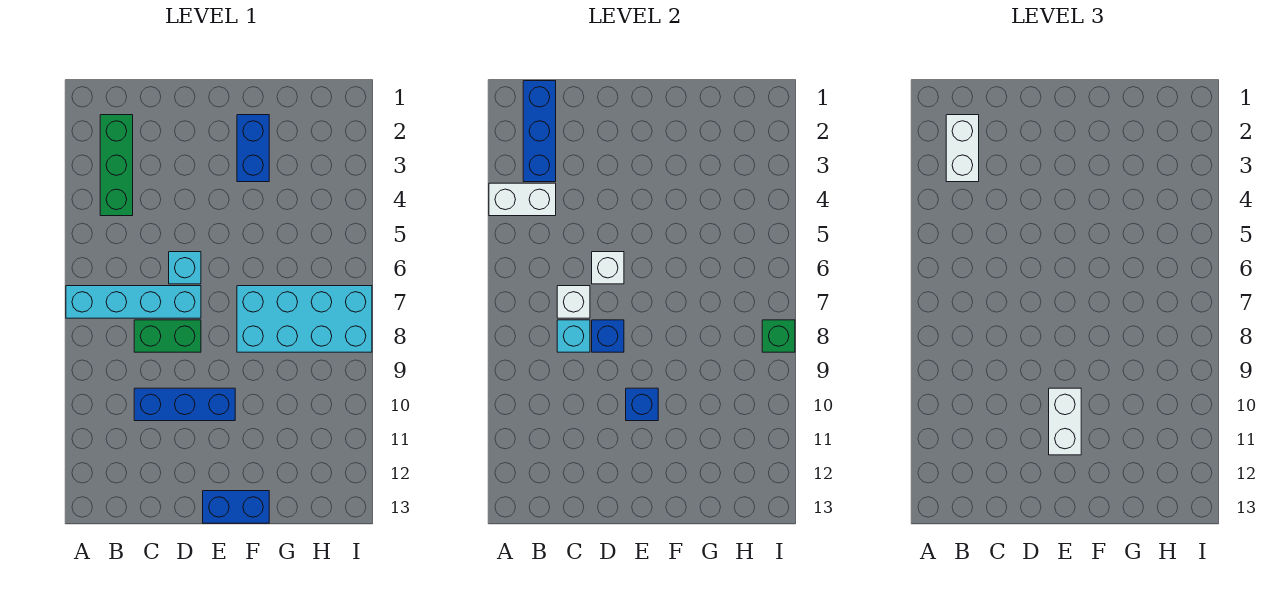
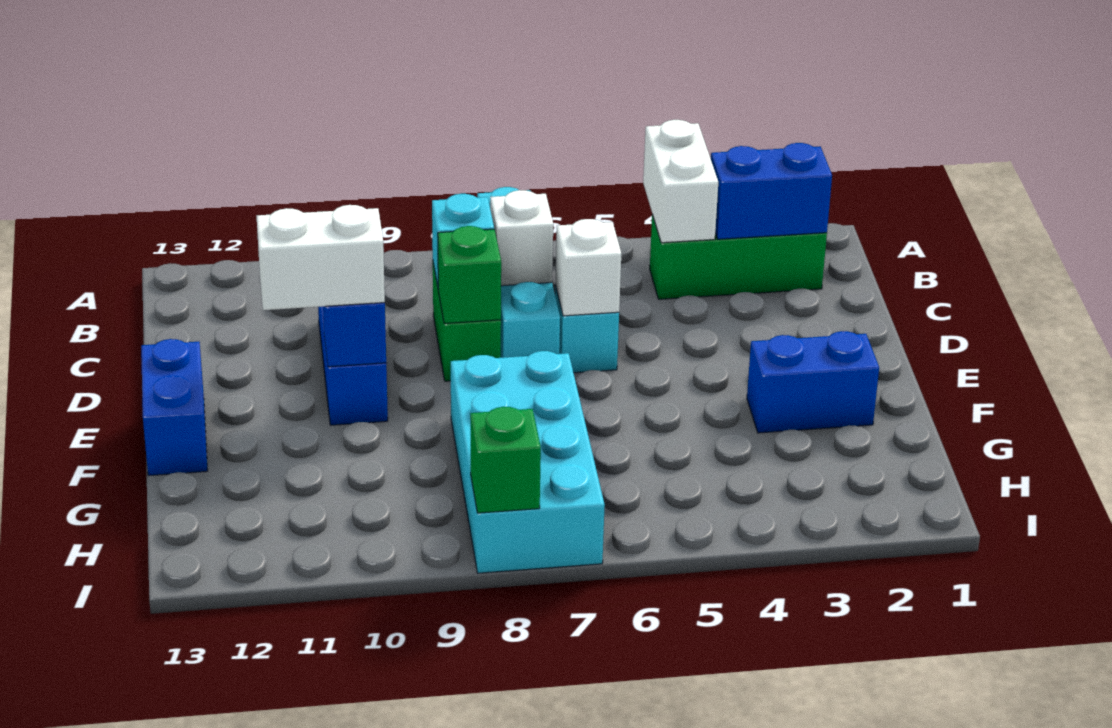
blue brick B1:B3 level 2 -> blue brick B2:B3 level 2
white brick B2:B3 level 3 -> none
blue brick D8 level 2 -> green brick D8 level 2

